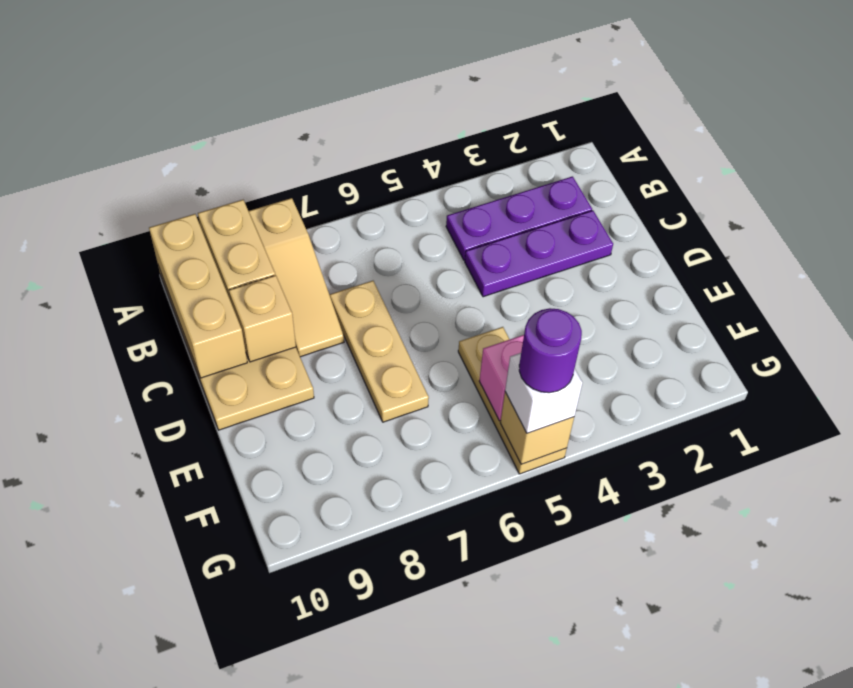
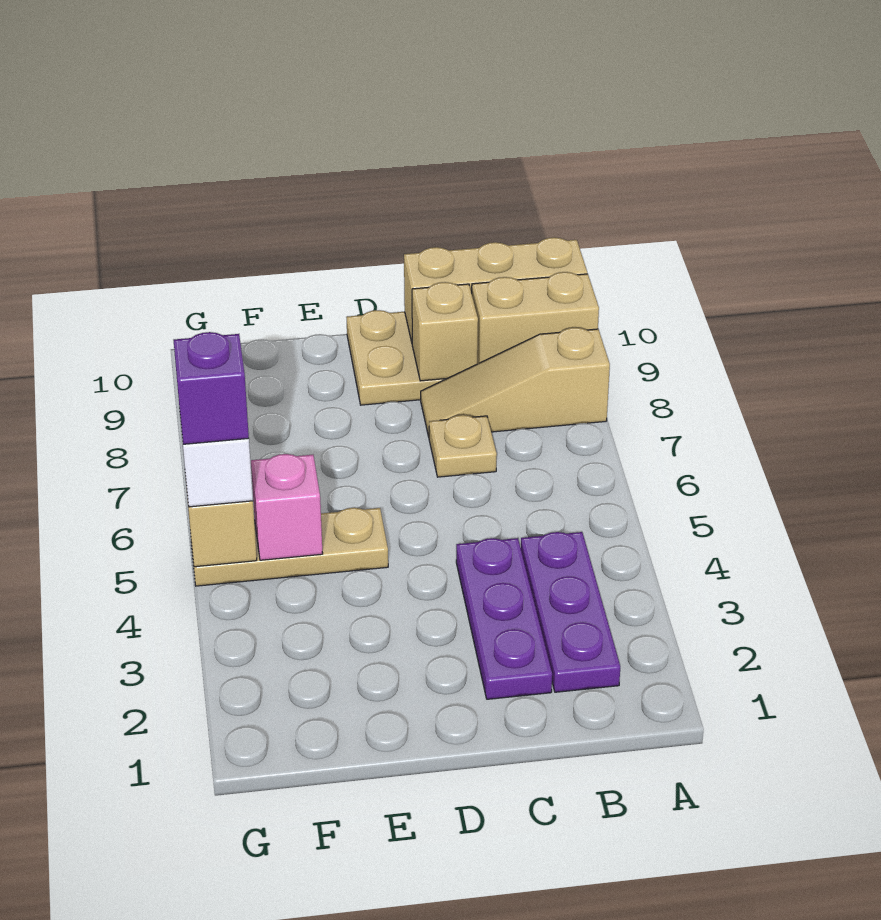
tan plate C7:E7 level 1 -> tan plate C7 level 1
purple round brick G5 level 4 -> purple brick G5 level 4

